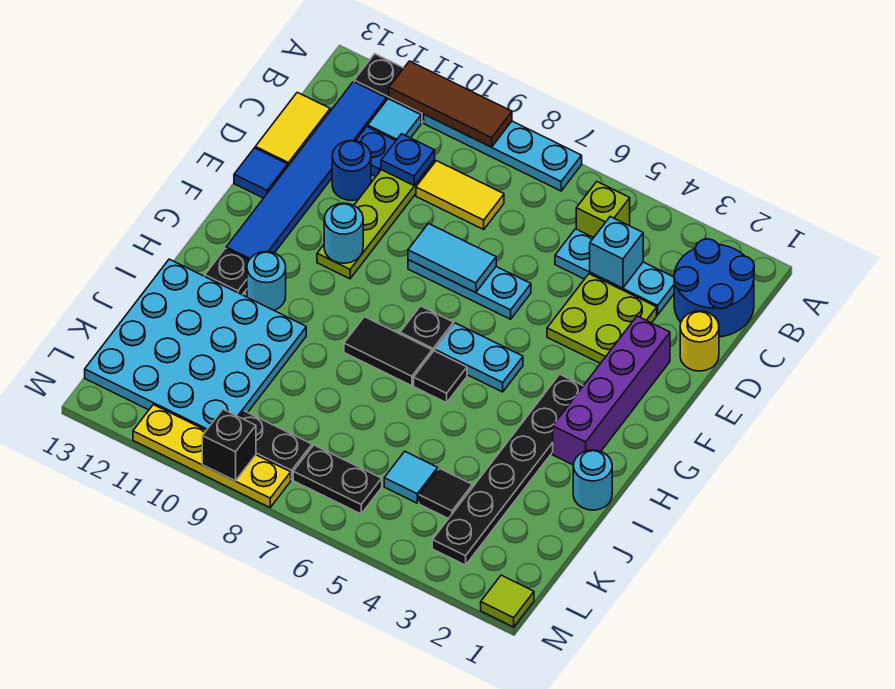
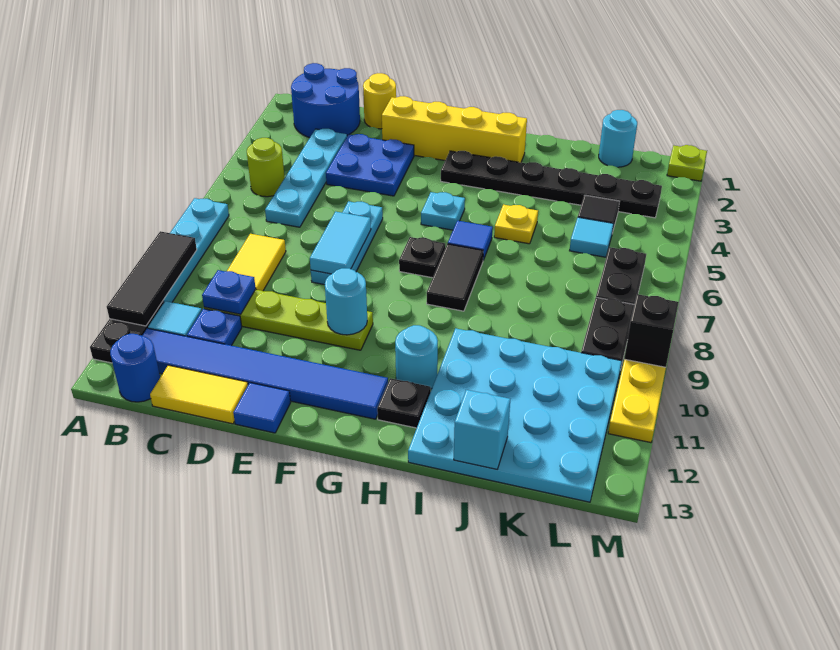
brown tile A9:A11 level 2 -> black tile A9:A11 level 2
lime brick B5 level 1 -> lime round brick B5 level 1
cyan plate C3:C5 level 1 -> cyan plate C3:C6 level 1
cyan brick C4 level 2 -> cyan brick J13 level 2
lime plate D3:E4 level 1 -> blue plate D3:E4 level 1
blue round brick D11 level 1 -> blue round brick B13 level 1
purple brick E2:H2 level 1 -> yellow brick E2:H2 level 1
cyan plate G5:G6 level 1 -> cyan plate G5 level 1
black tile H6 level 1 -> blue tile H6 level 1
cyan round brick I1 level 1 -> cyan round brick K1 level 1
none -> yellow plate I5 level 1
lime tile M1 level 1 -> lime plate M1 level 1

